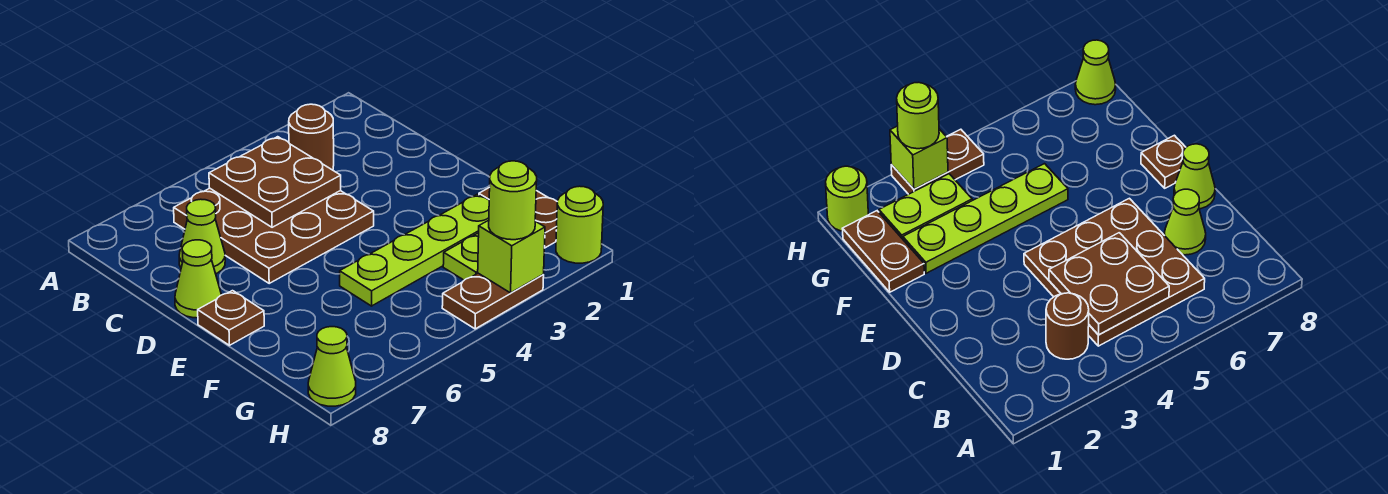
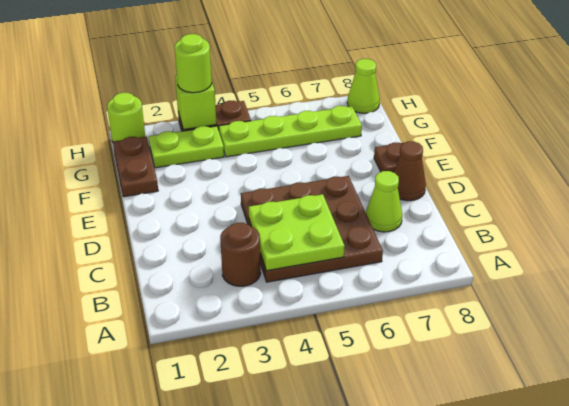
brown plate B4:C5 level 2 -> lime plate B4:C5 level 2
lime cone D8 level 1 -> brown cone D8 level 1
lime plate F2:F5 level 1 -> lime plate G4:G7 level 1

